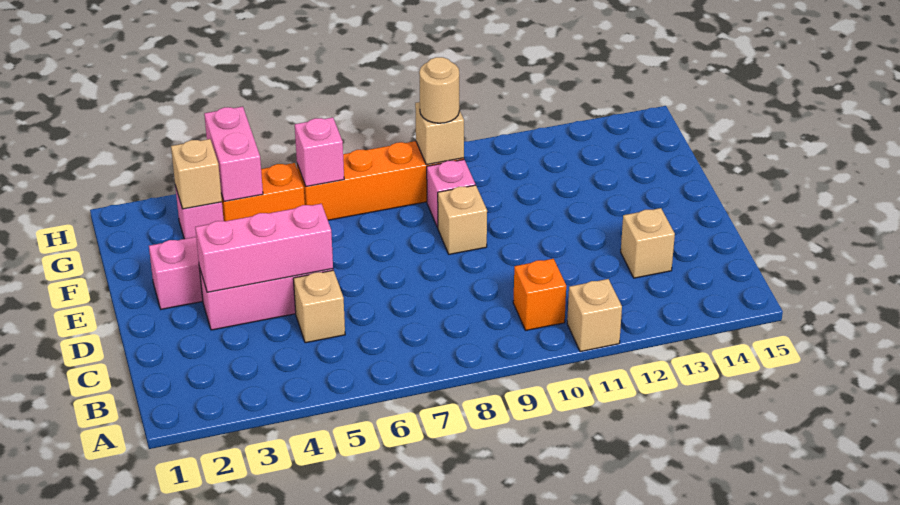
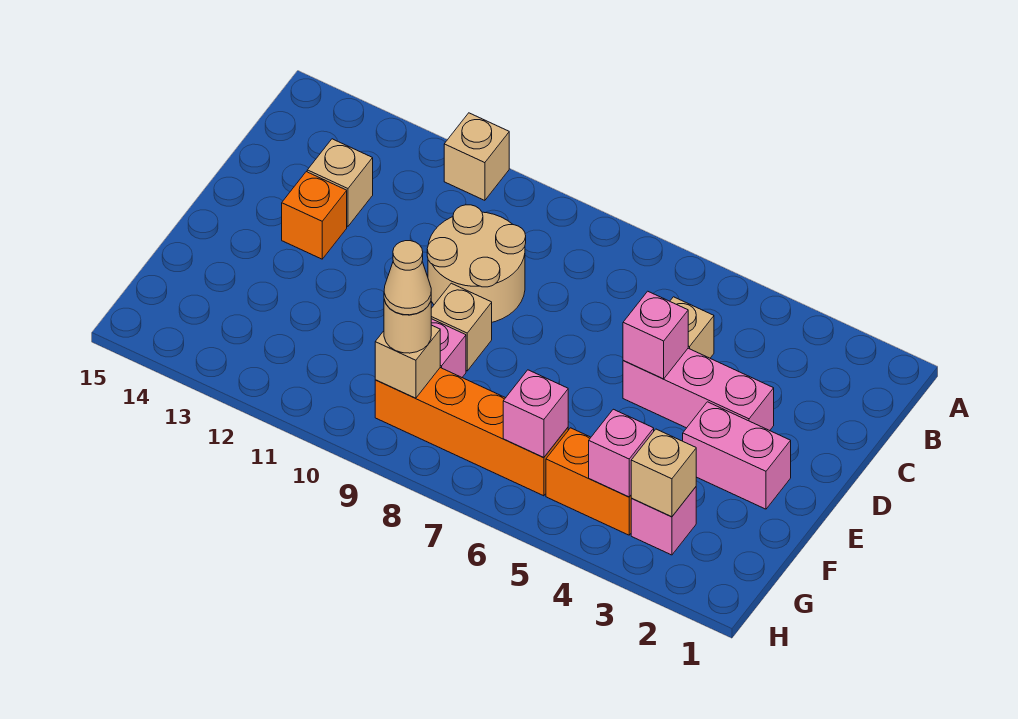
orange brick B10 level 1 -> orange brick D13 level 1
none -> tan round brick C9:D10 level 1
pink brick D3:D5 level 2 -> pink brick D5 level 2
pink brick G4:H4 level 2 -> pink brick G4 level 2
none -> tan cone G9 level 4

